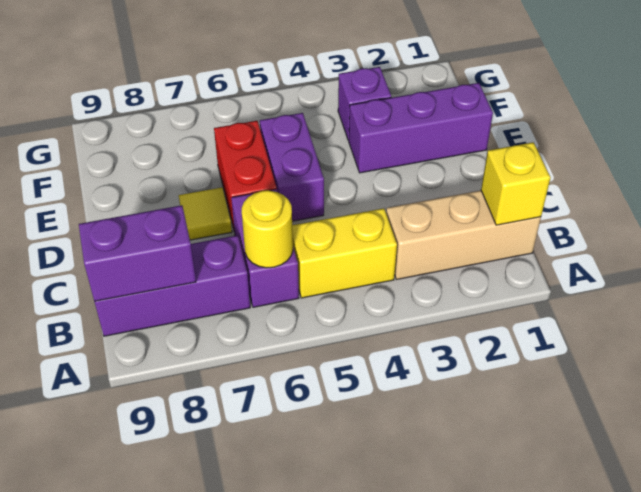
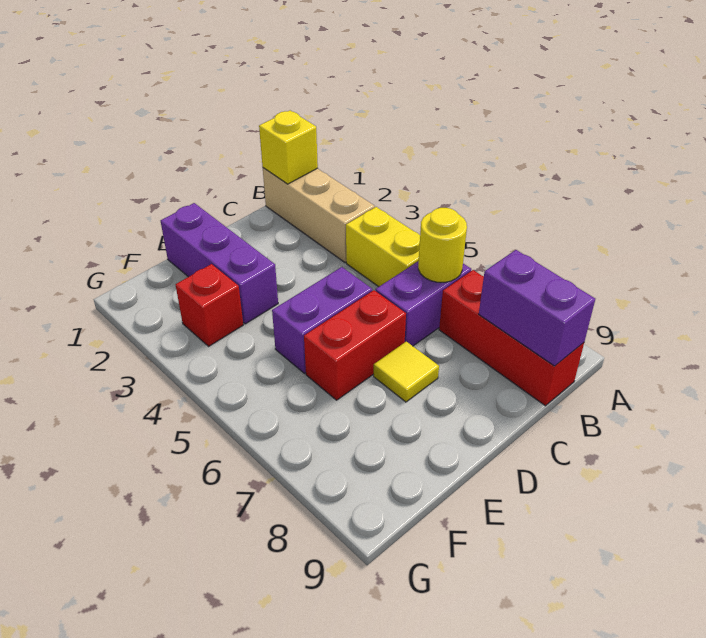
purple brick B7:B9 level 1 -> red brick B7:B9 level 1
purple brick F3 level 1 -> red brick F3 level 1

